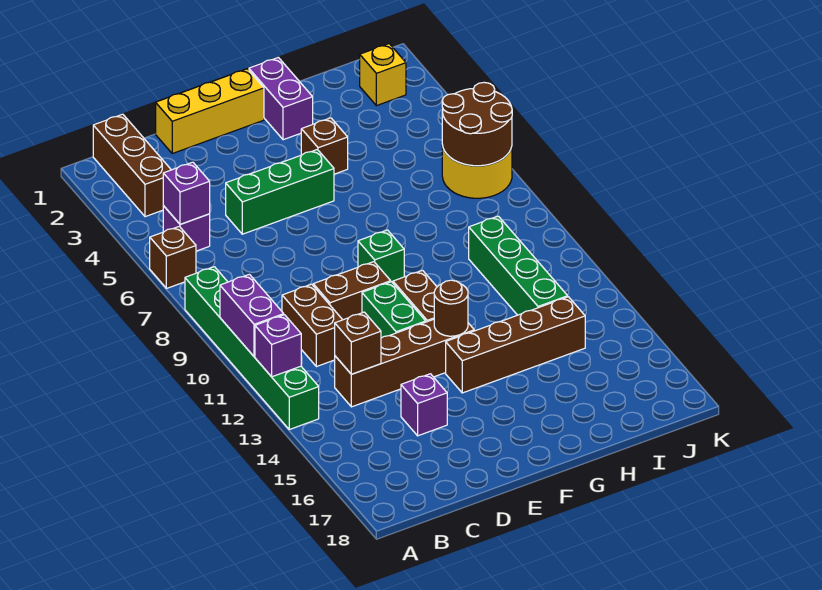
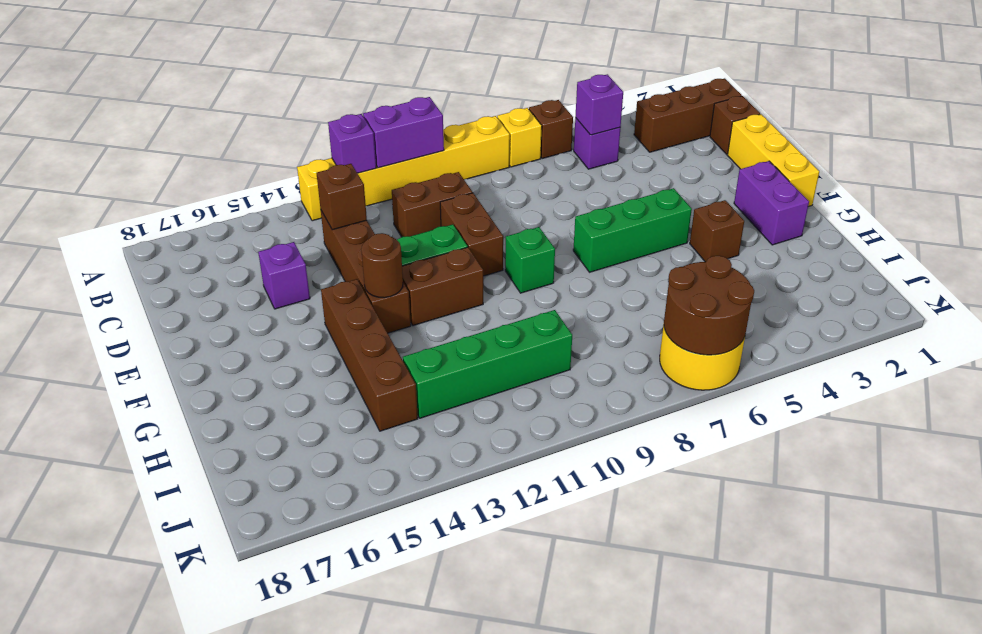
green brick A8:A13 level 1 -> yellow brick A8:A13 level 1
none -> brown brick C1 level 1
green brick D5:F5 level 1 -> green brick F5:F7 level 1
purple brick G1:G2 level 1 -> purple brick F2:G2 level 1
yellow brick J2 level 1 -> yellow brick A7 level 1

